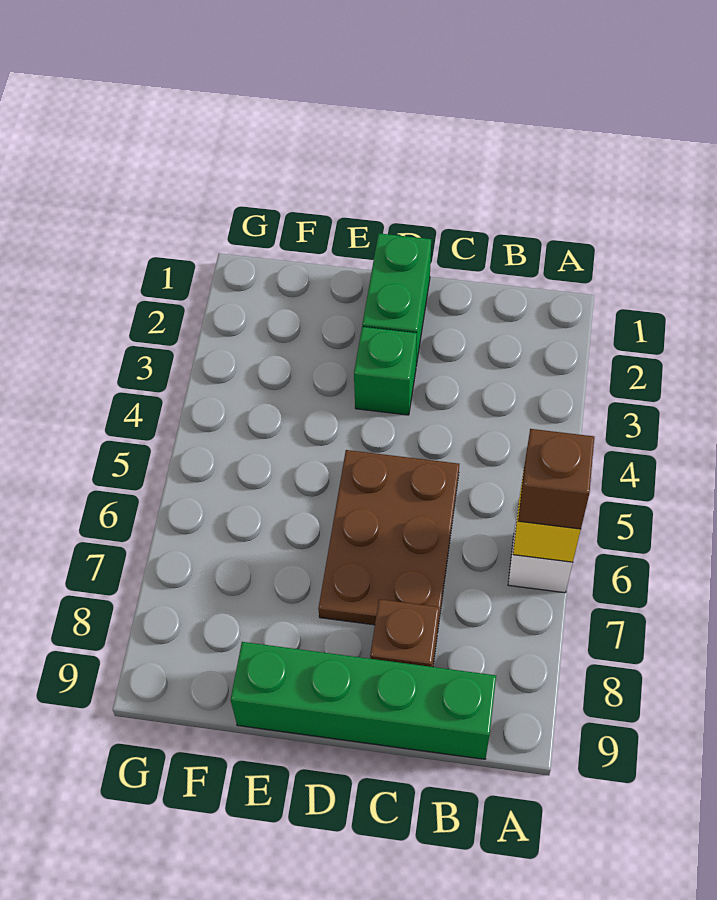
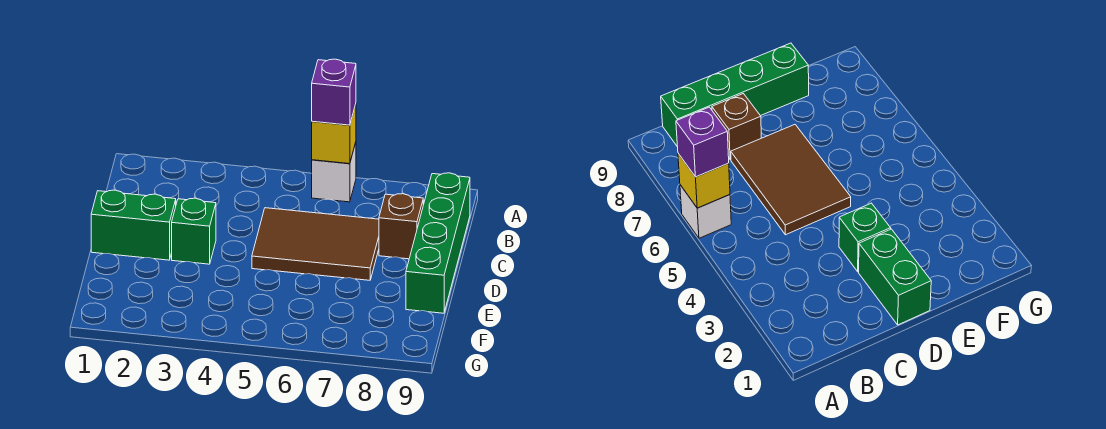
brown brick A6 level 3 -> purple brick A6 level 3
brown plate C5:D7 level 1 -> brown tile C5:D7 level 1

